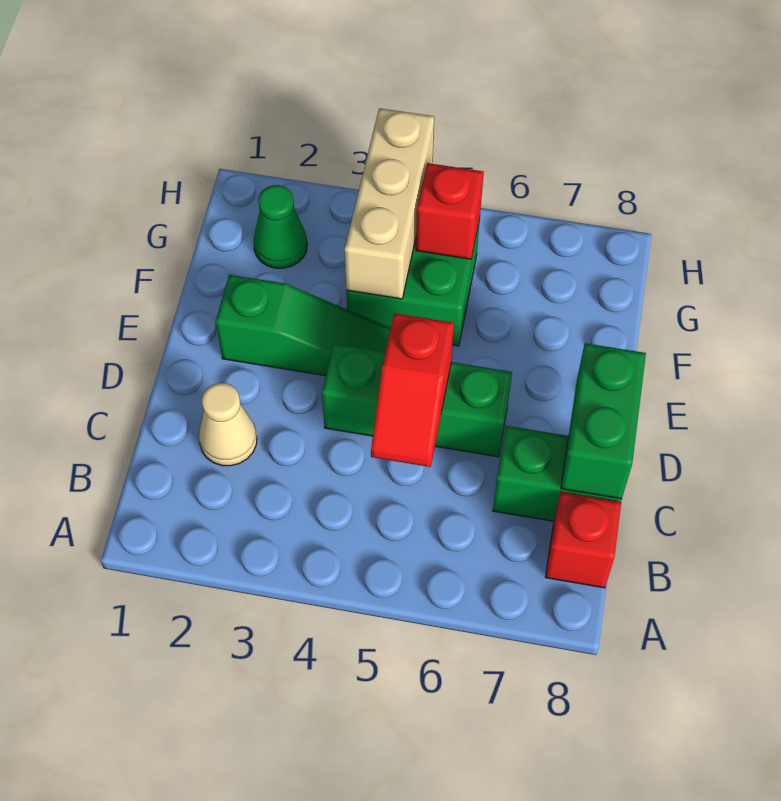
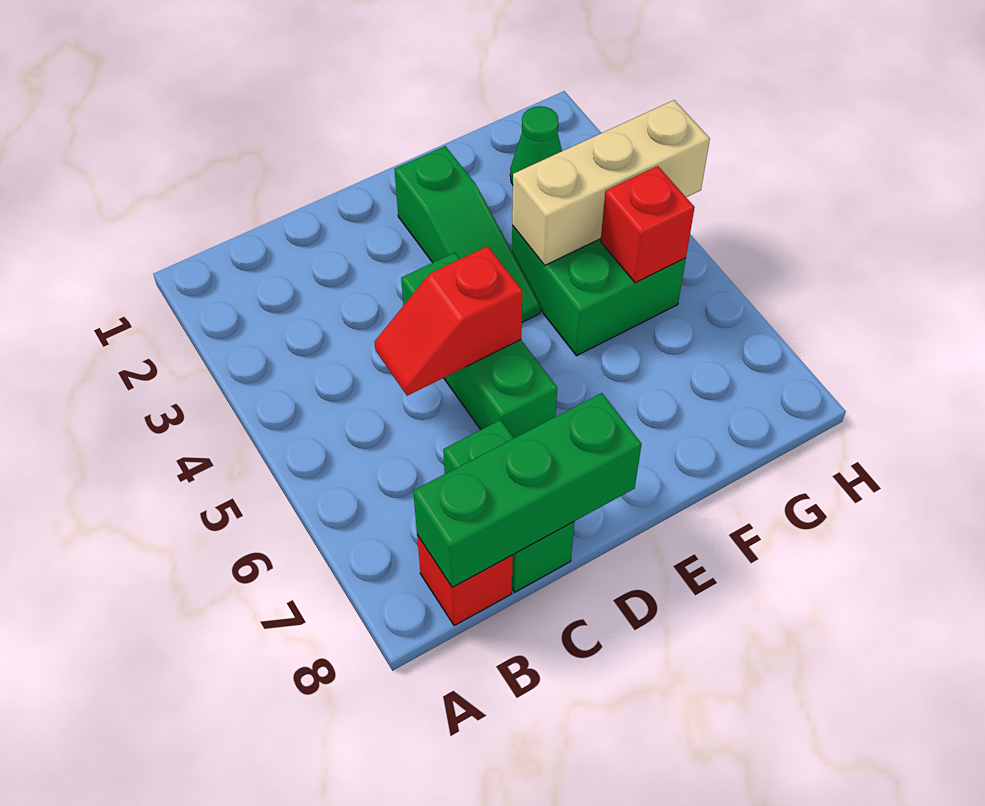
tan cone C2 level 1 -> none
green brick C8:D8 level 2 -> green brick B8:D8 level 2

